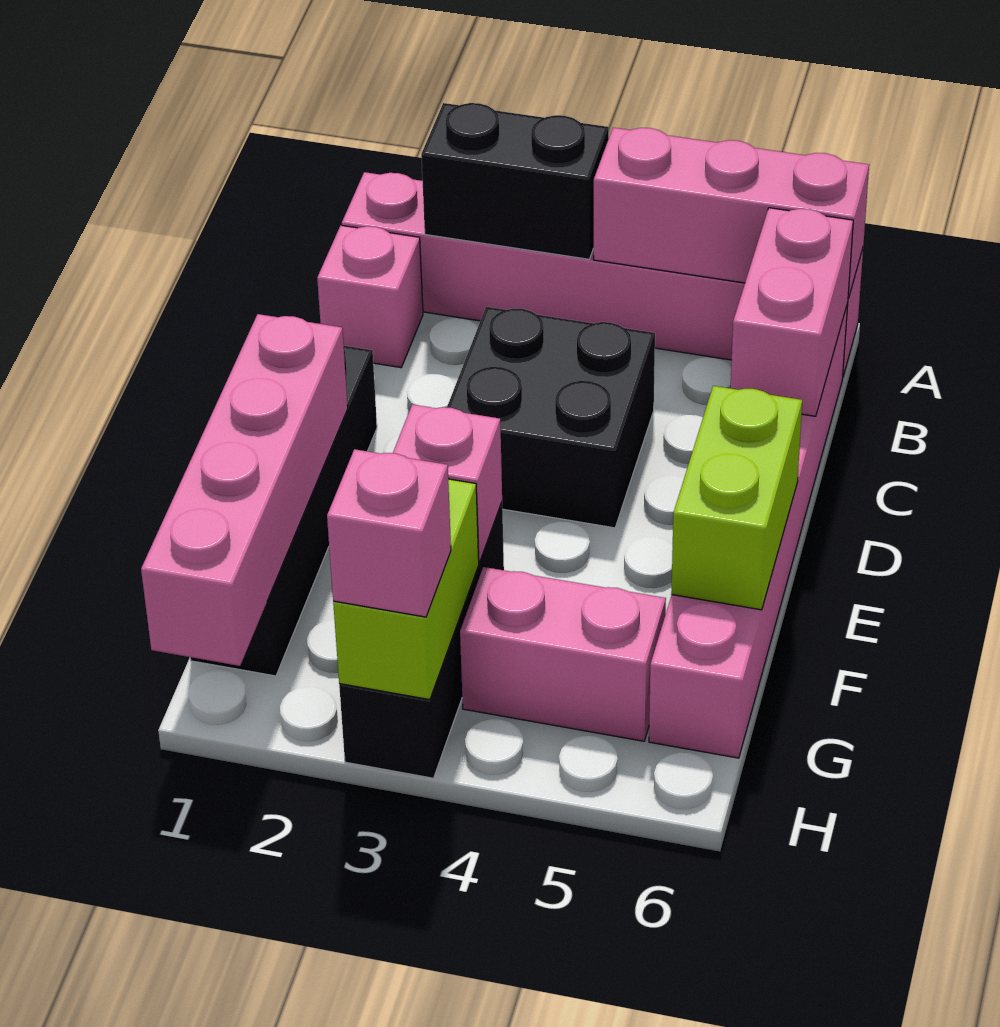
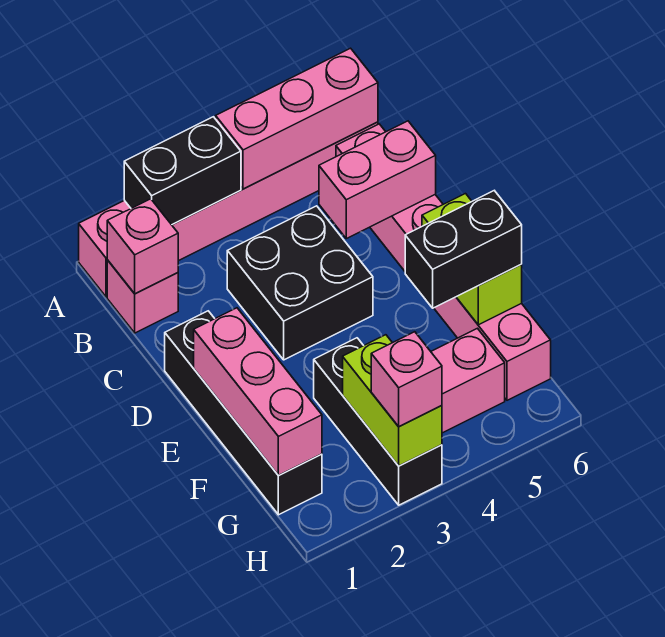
pink brick B6:C6 level 2 -> pink brick C5:C6 level 2
pink brick E1:H1 level 2 -> pink brick E1:G1 level 2
pink brick F3 level 2 -> pink brick B1 level 2
none -> black brick F5:F6 level 3

